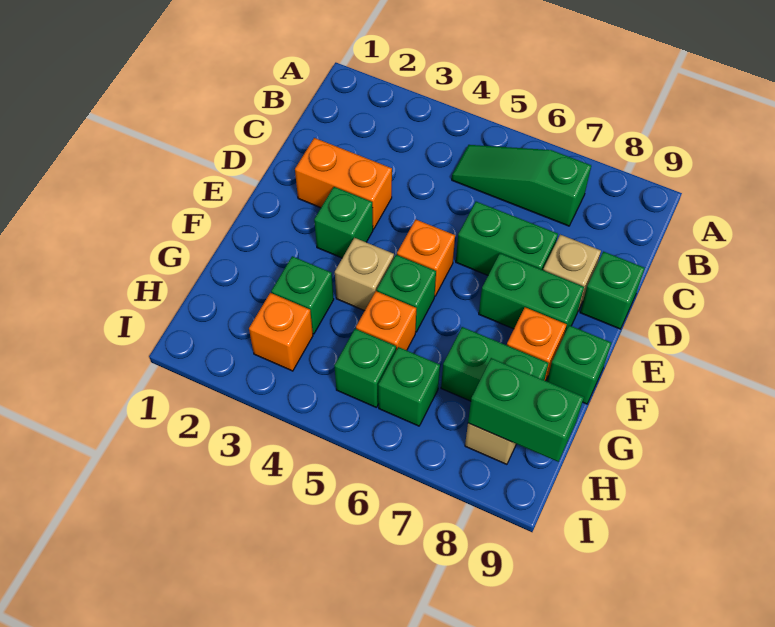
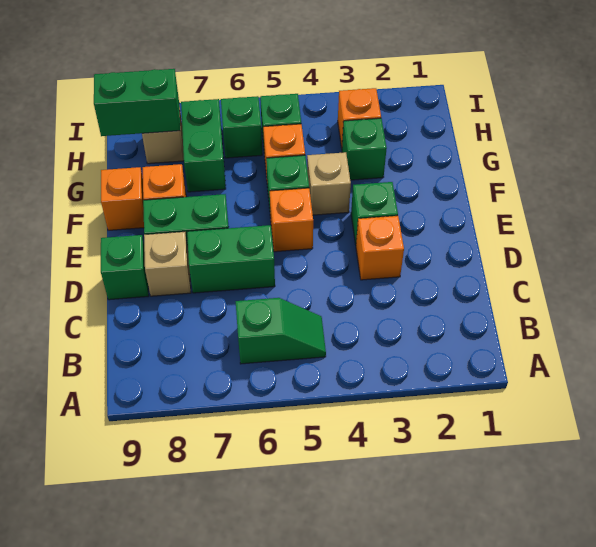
green slope B5:B7 level 1 top 7 -> green slope B5:B6 level 1 top 6
orange brick D2:D3 level 1 -> orange brick D3 level 1
green brick F9 level 1 -> orange brick F9 level 1
green brick G7:G8 level 1 -> green brick G7:H7 level 1

